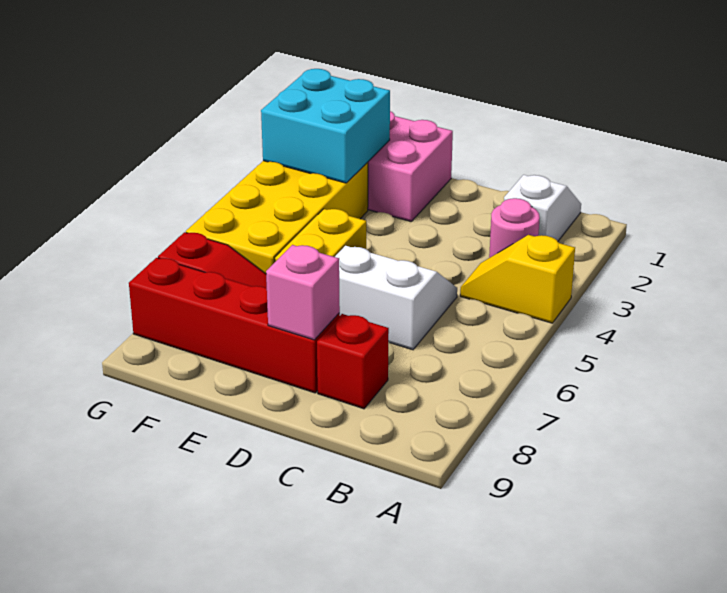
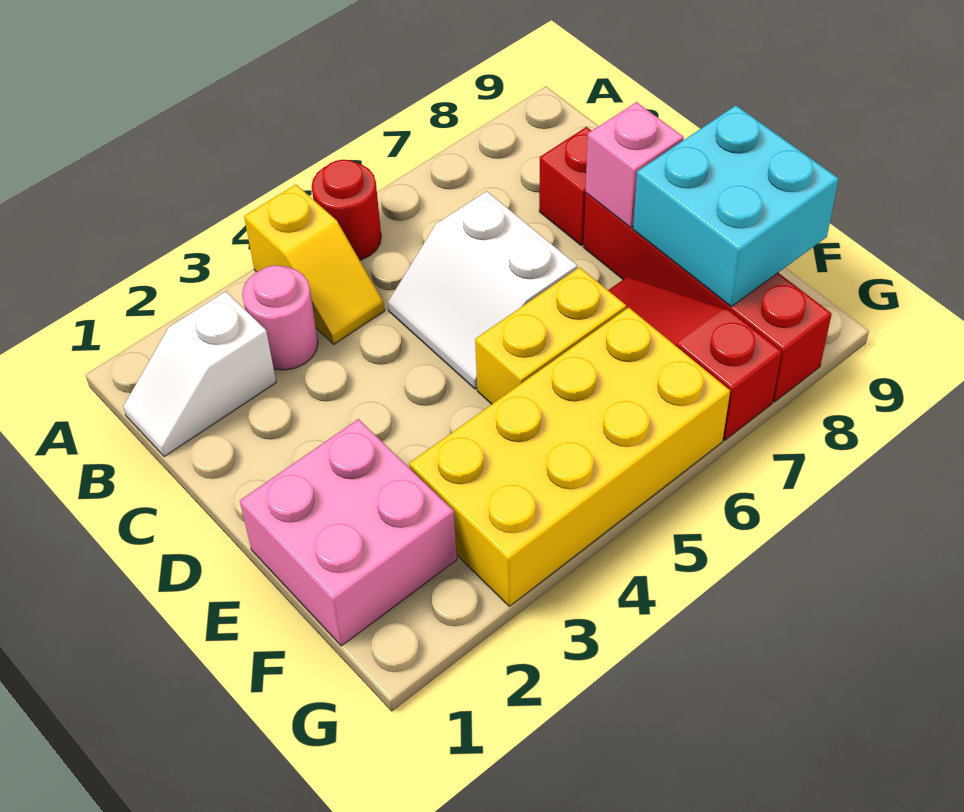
none -> red round brick A5 level 1
cyan brick F2:G3 level 2 -> cyan brick E8:F9 level 2

